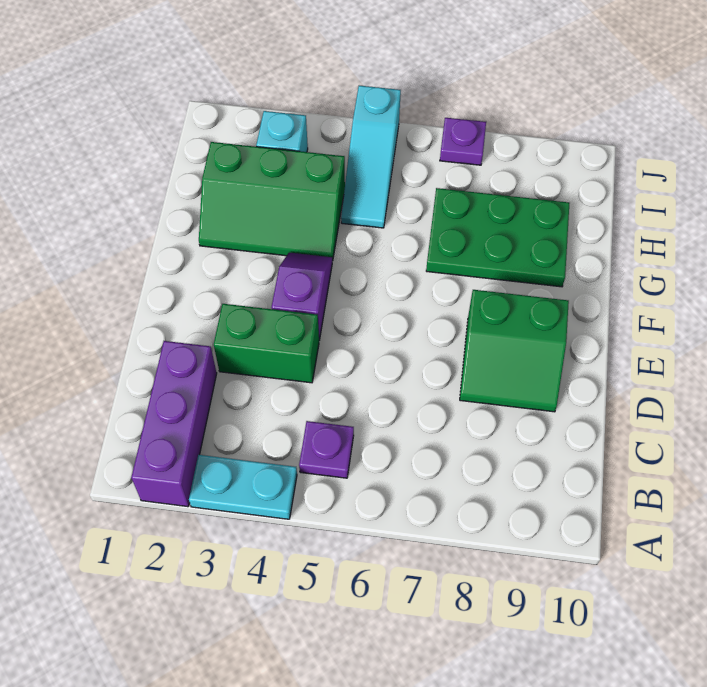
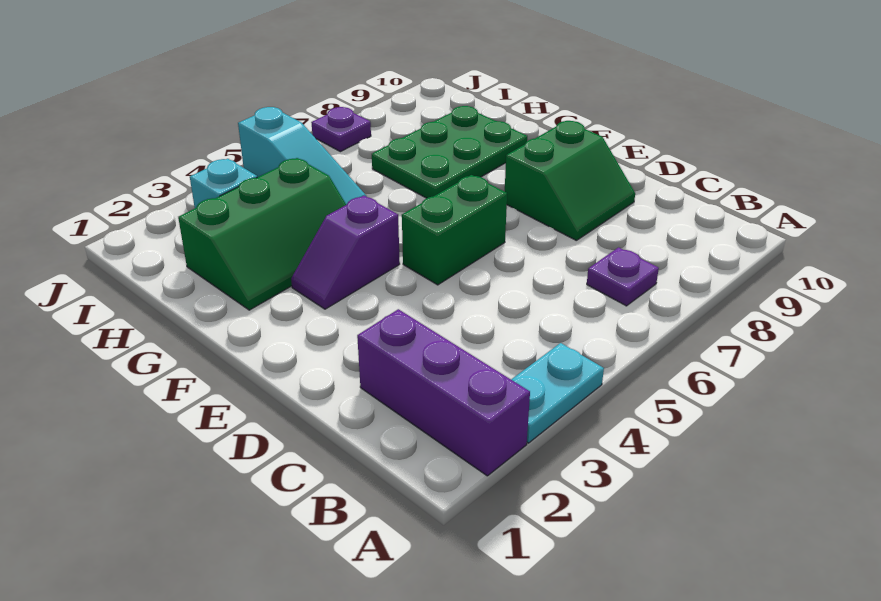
purple plate B5 level 1 -> purple plate B7 level 1
green brick D3:D4 level 1 -> green brick E5:E6 level 1
purple slope E4:F4 level 1 top E -> purple slope F3:F4 level 1 top 4

